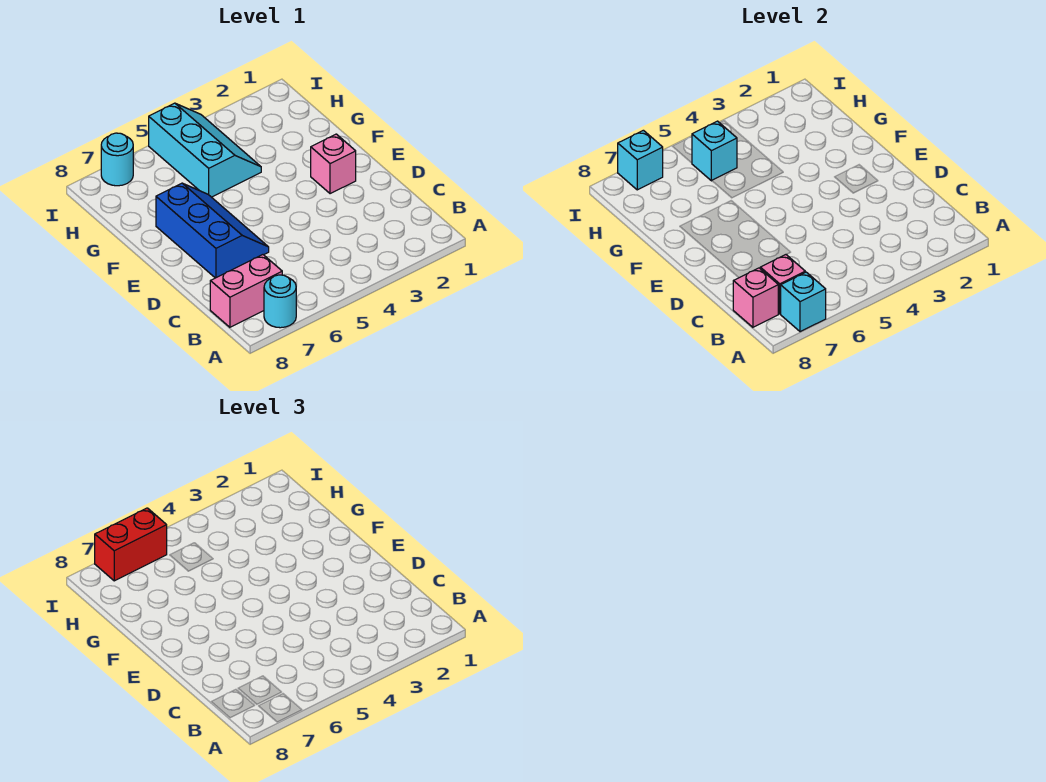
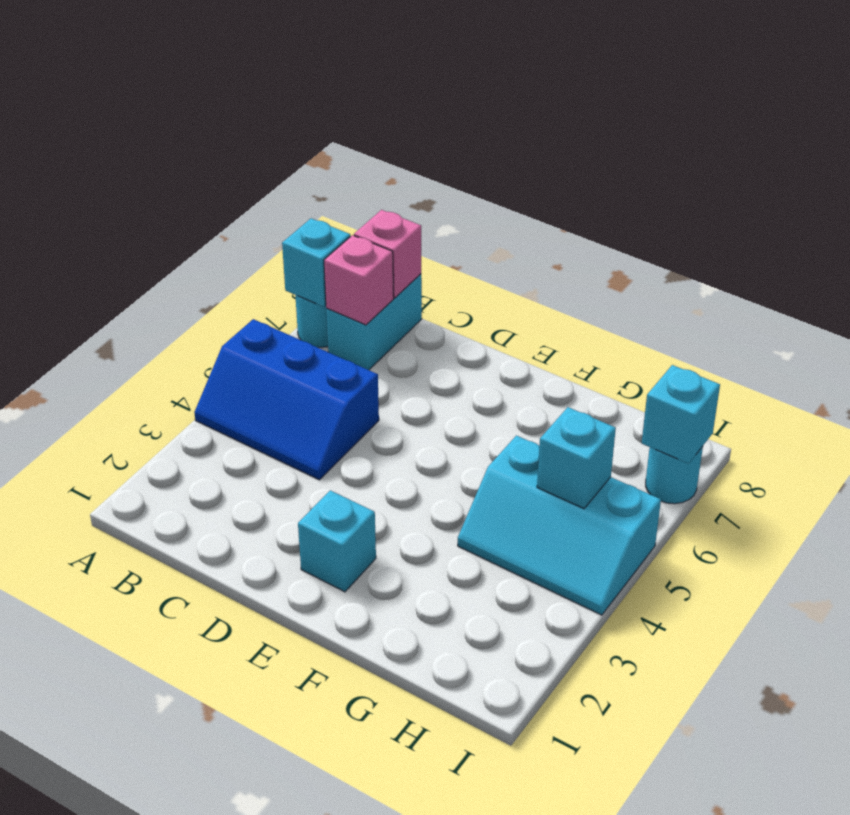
pink brick B7:B8 level 1 -> cyan brick B7:B8 level 1
blue slope D6:F7 level 1 top 7 -> blue slope A4:C5 level 1 top 5
pink brick E2 level 1 -> cyan brick E2 level 1
red brick I6:I7 level 3 -> none

